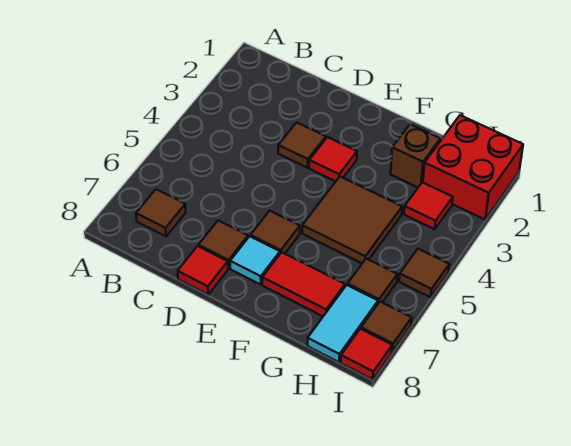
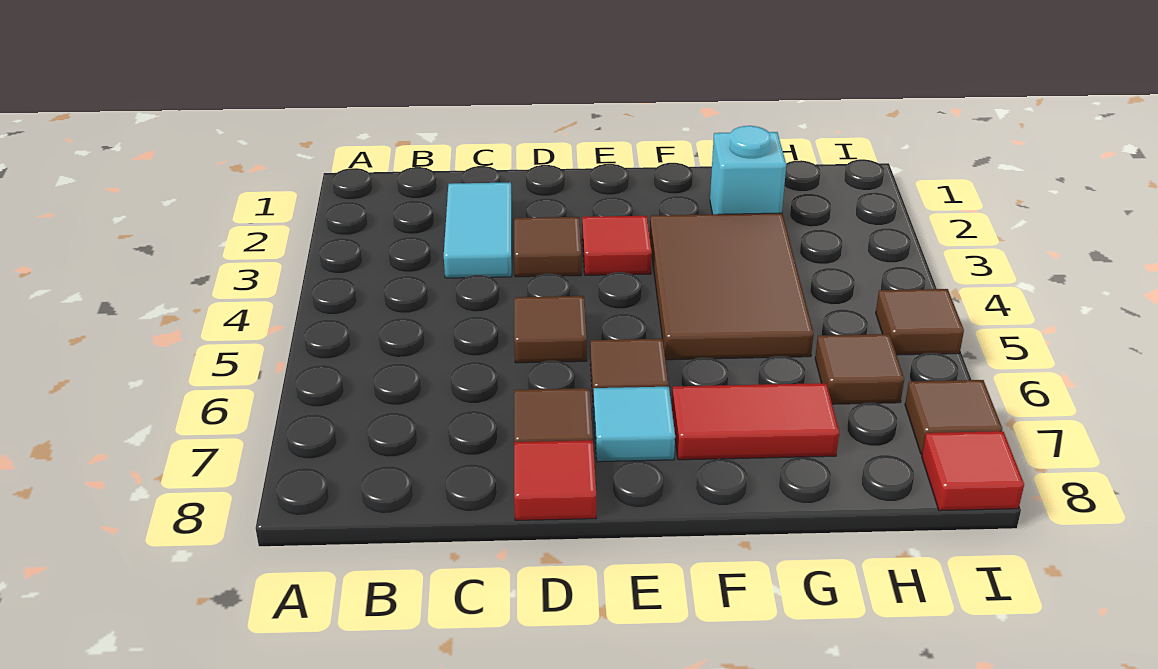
brown tile B7 level 1 -> brown tile D5 level 1
brown tile F4:G5 level 1 -> brown tile F3:G5 level 1
brown brick G2 level 1 -> cyan brick G2 level 1
red brick H1:I2 level 1 -> none
red tile H3 level 1 -> none
cyan tile H7:H8 level 1 -> cyan tile C2:C3 level 1

